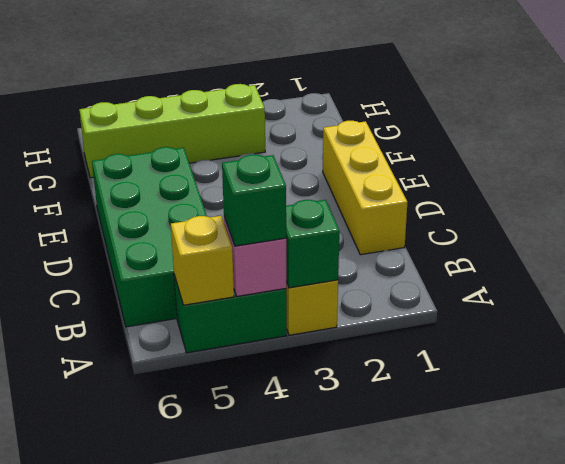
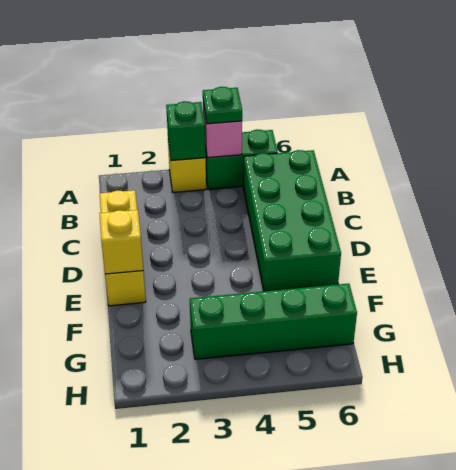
green brick A4 level 3 -> green plate A4 level 3
yellow brick A5 level 2 -> yellow brick E1 level 2
lime brick G3:G6 level 1 -> green brick G3:G6 level 1

